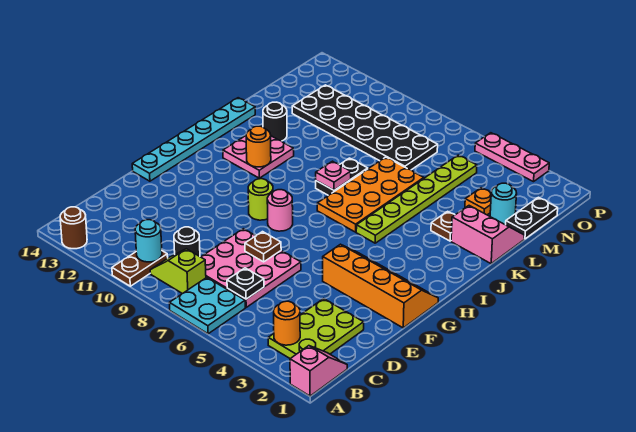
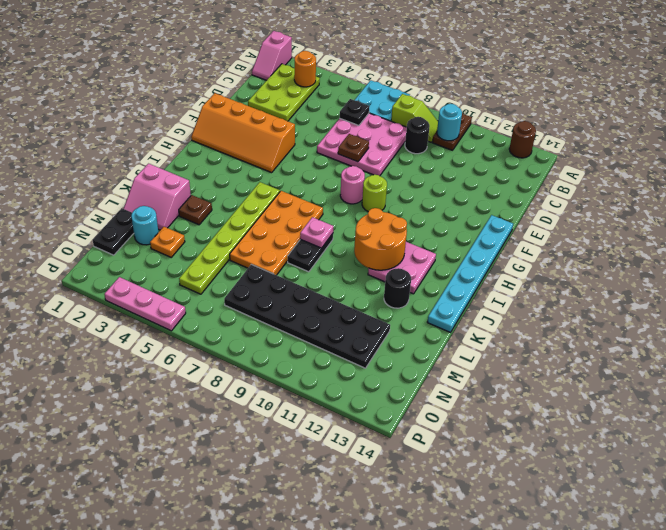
orange round brick I11 level 2 -> orange round brick I10:J11 level 2

